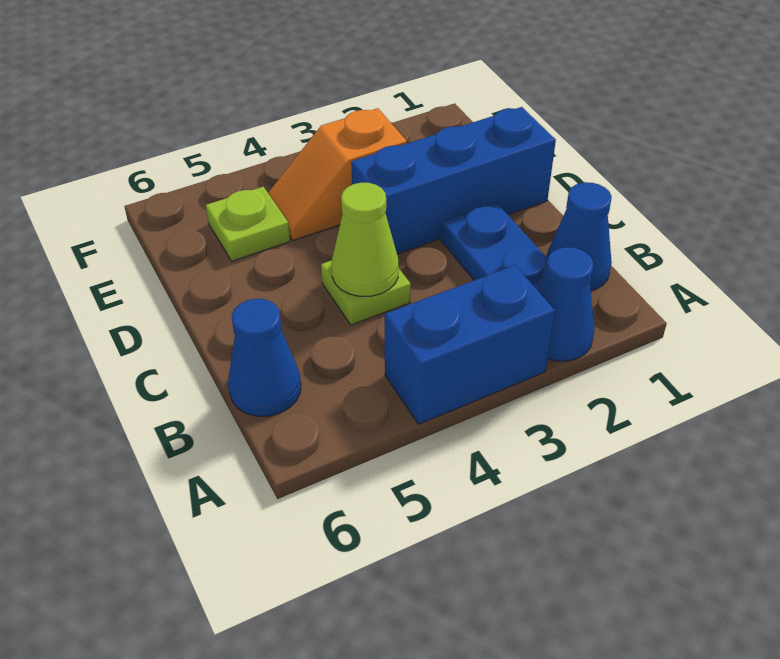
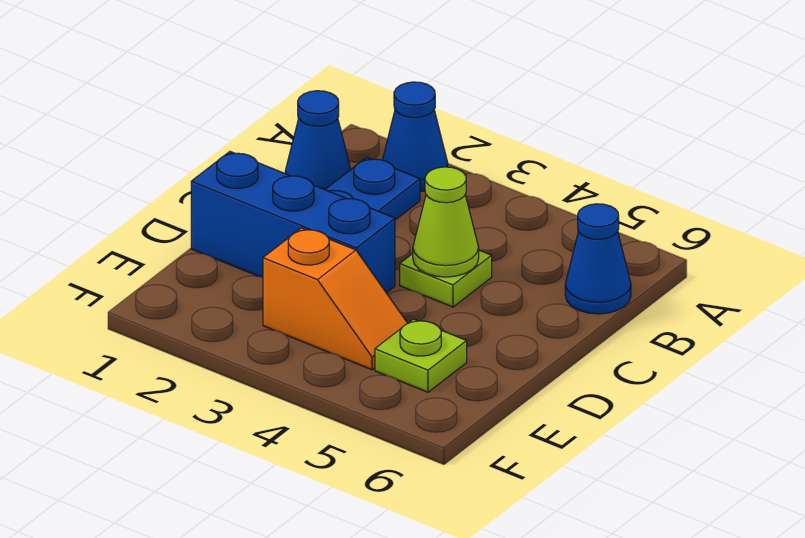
blue brick A3:A4 level 1 -> none

